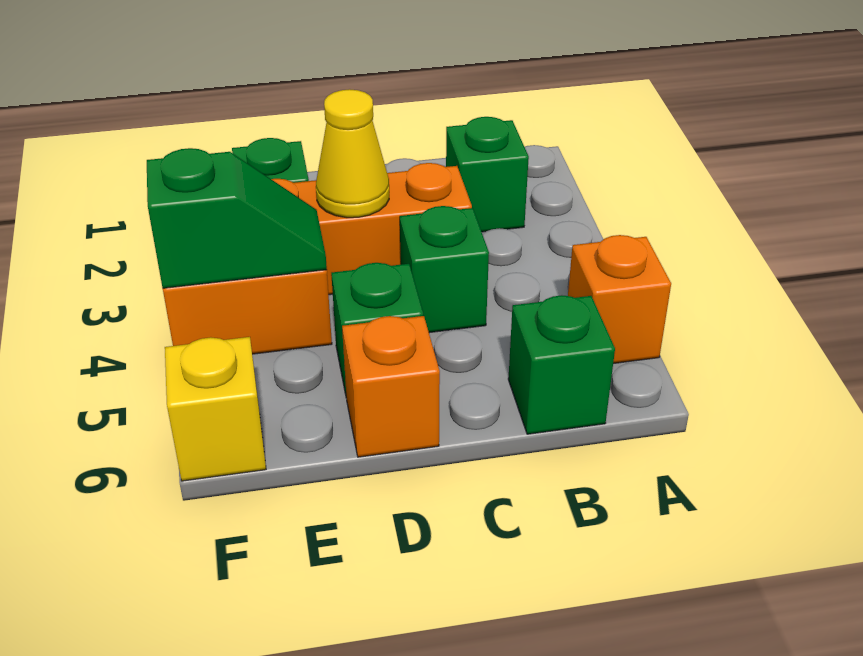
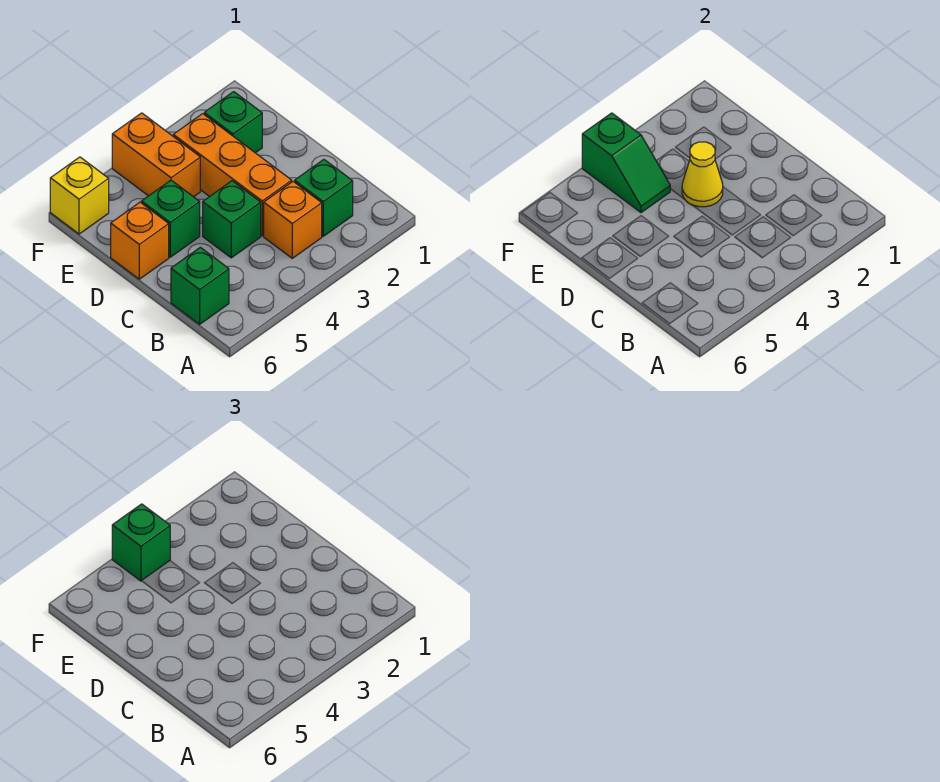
orange brick A5 level 1 -> orange brick B3 level 1
none -> green brick F4 level 3

